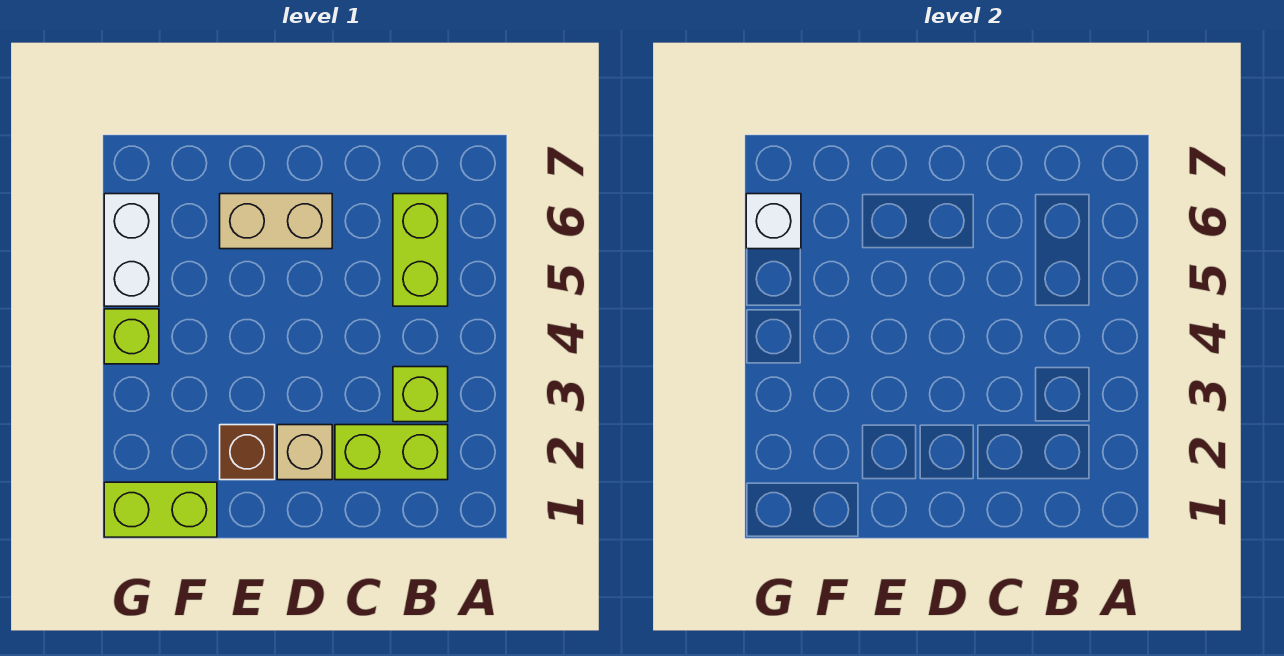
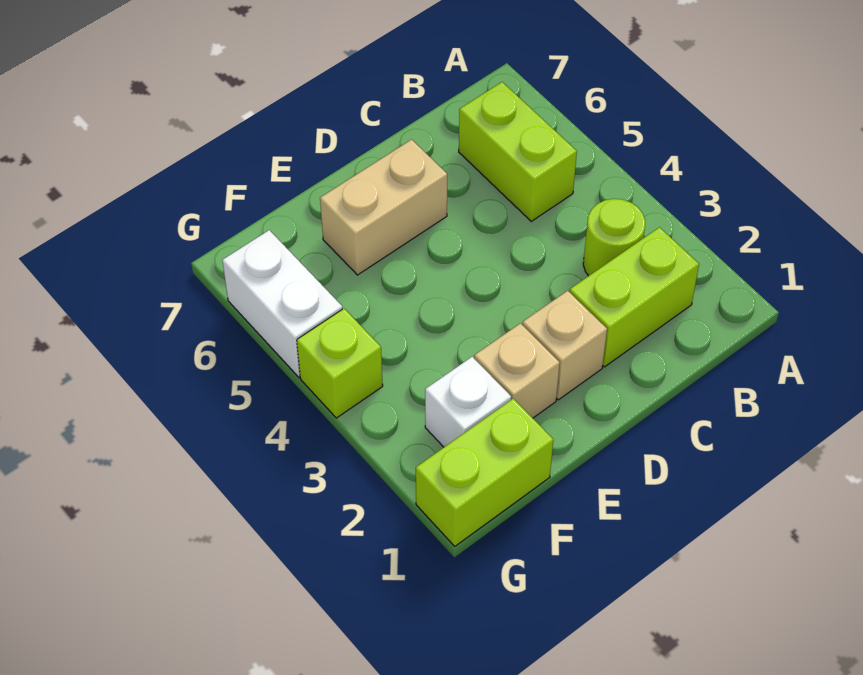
lime brick B3 level 1 -> lime round brick B3 level 1
brown brick E2 level 1 -> tan brick E2 level 1
white brick G6 level 2 -> white brick F2 level 1

